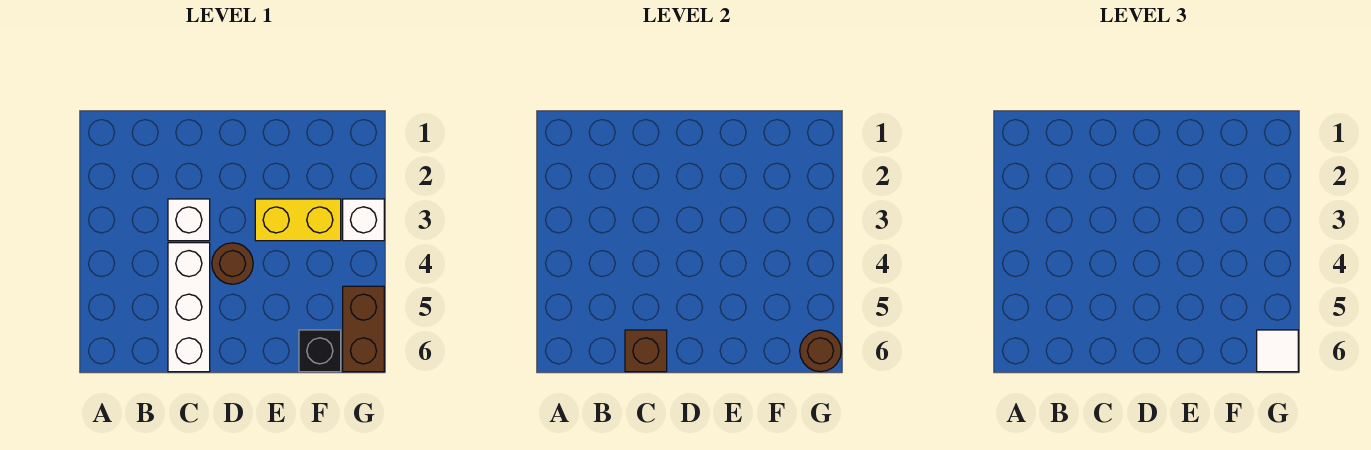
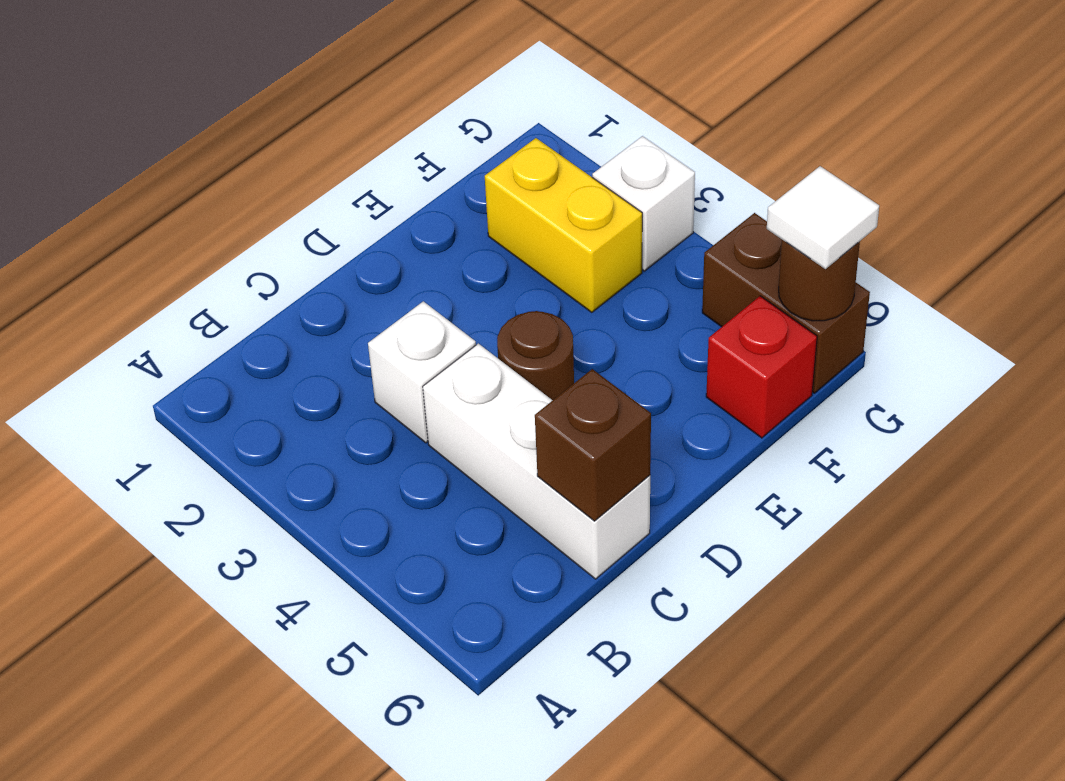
yellow brick E3:F3 level 1 -> yellow brick F2:F3 level 1
black brick F6 level 1 -> red brick F6 level 1

